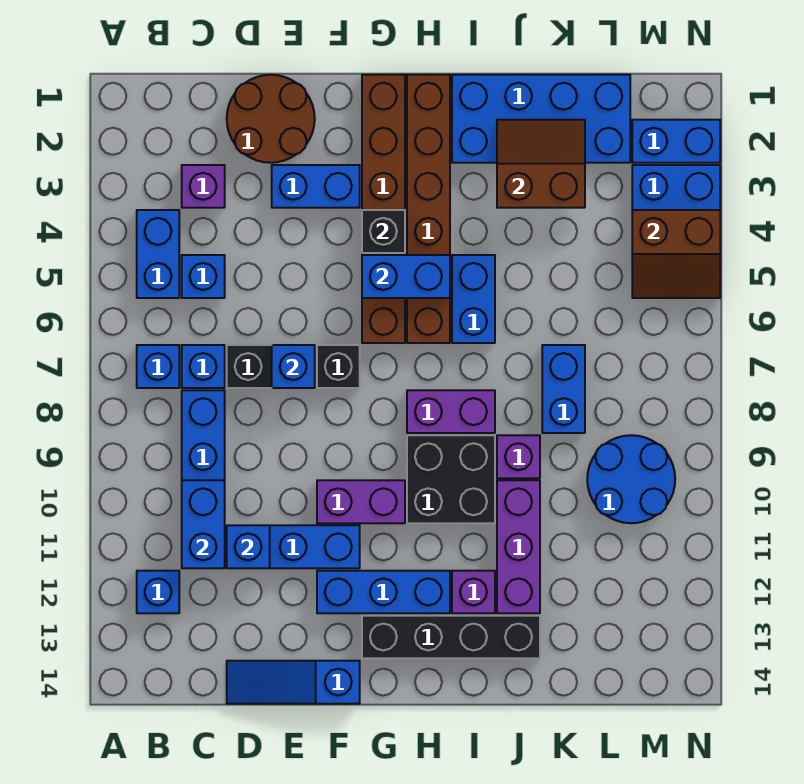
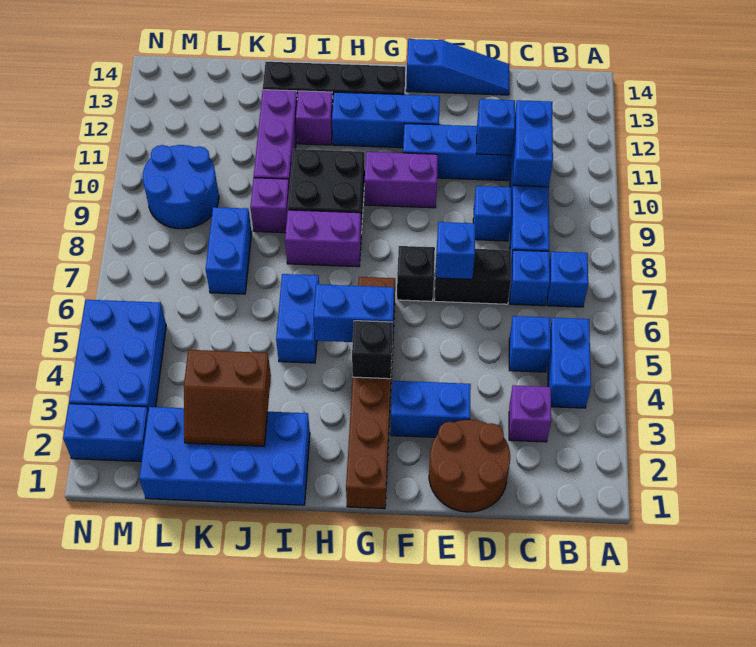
blue brick B12 level 1 -> blue brick D9 level 1
brown brick H1:H6 level 1 -> none
brown slope M4:N5 level 2 top 4 -> none

